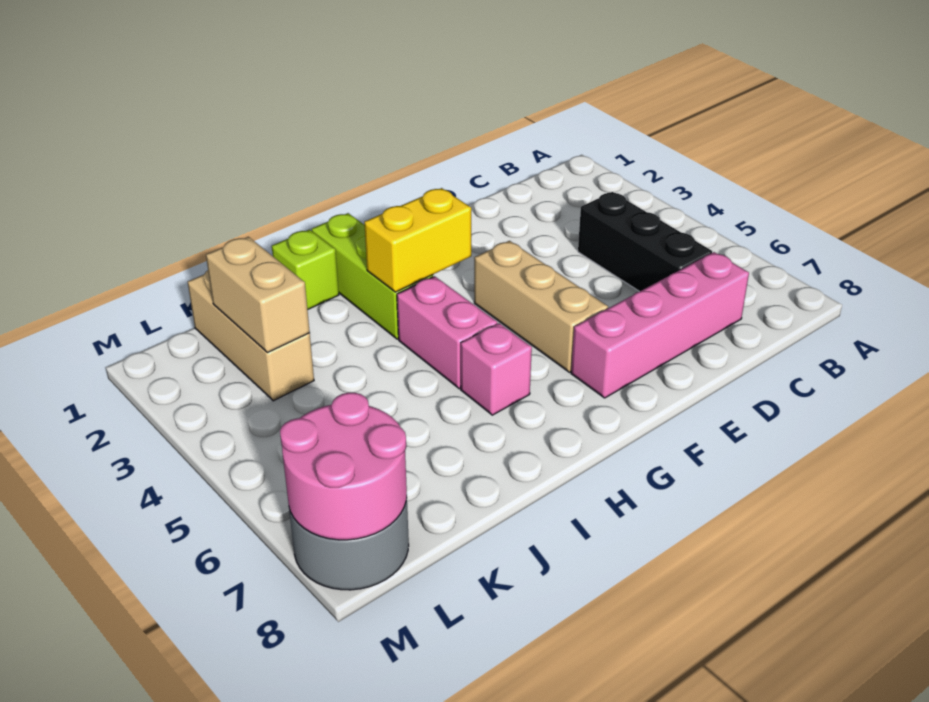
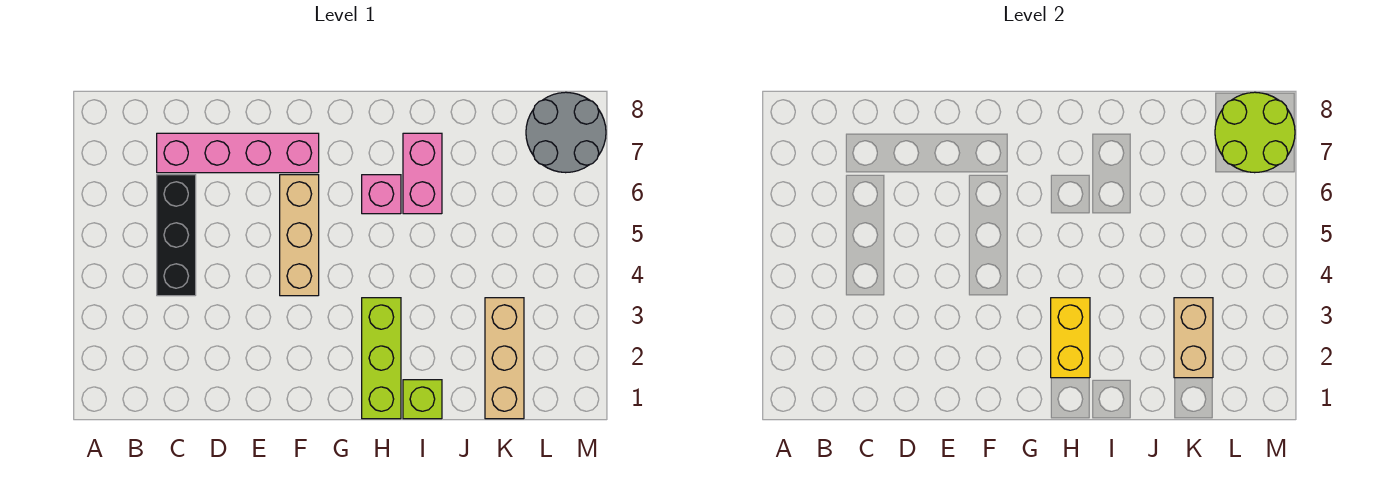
yellow brick G3:H3 level 2 -> yellow brick H2:H3 level 2
pink brick H4:H5 level 1 -> pink brick I6:I7 level 1
pink round brick L7:M8 level 2 -> lime round brick L7:M8 level 2

